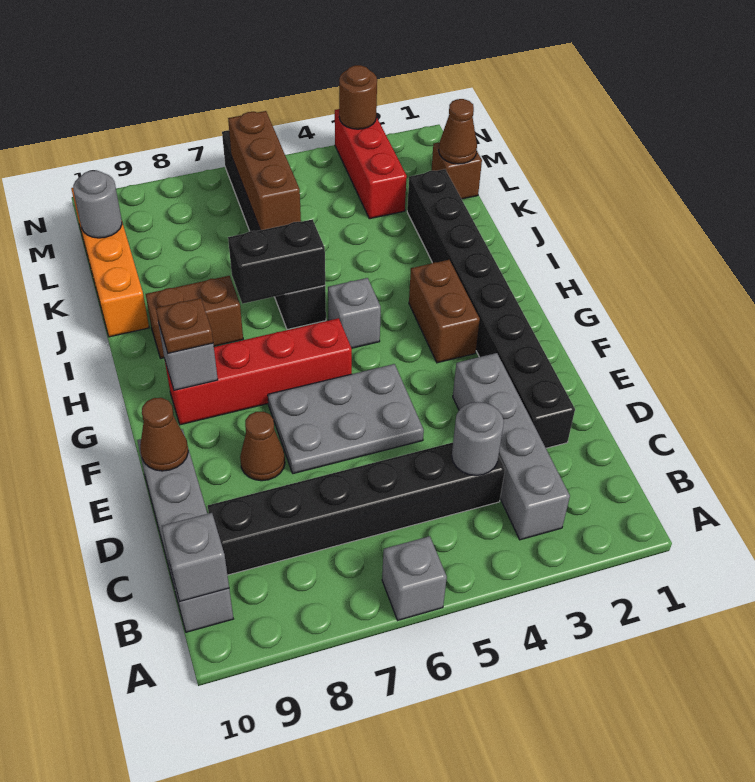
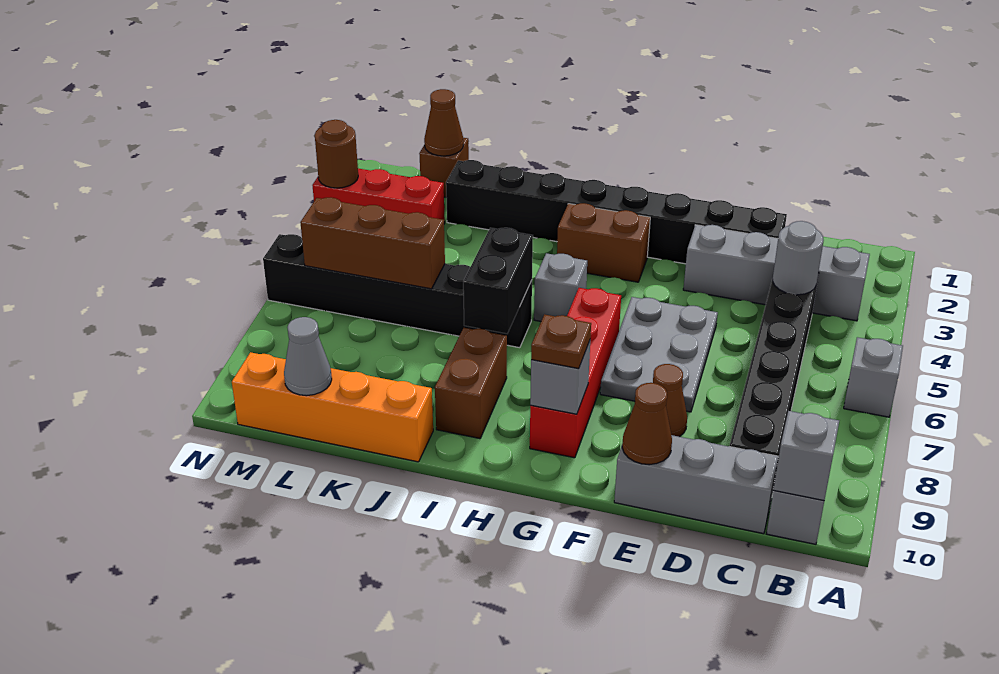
grey round brick L10 level 2 -> grey cone L10 level 2

